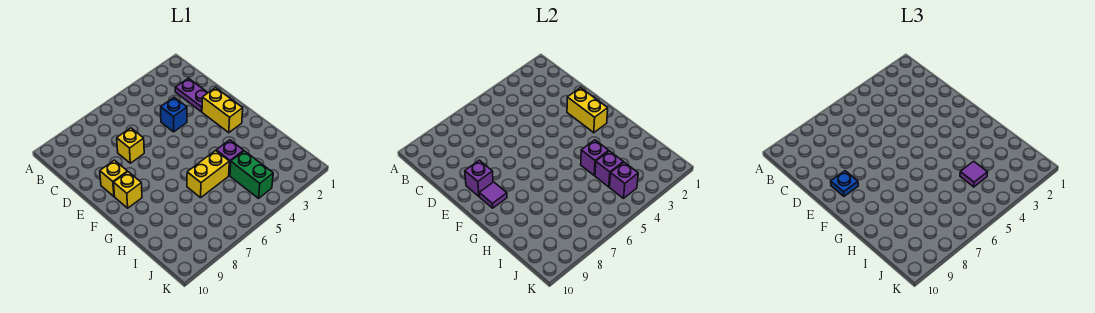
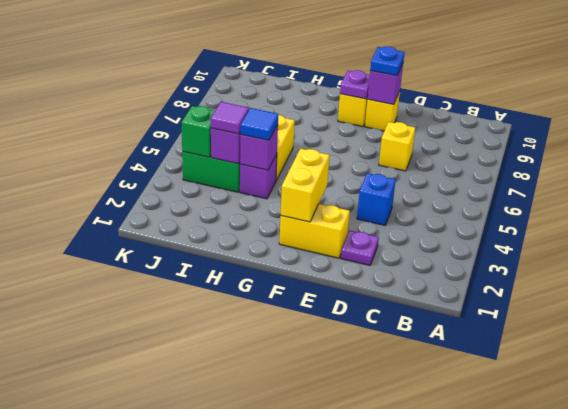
purple plate C2:D2 level 1 -> purple plate D2 level 1
yellow brick E2:F2 level 2 -> yellow brick F2:F3 level 2
purple tile F9 level 2 -> purple plate F9 level 2
none -> blue tile H4 level 3
purple brick J4 level 2 -> green brick J4 level 2

